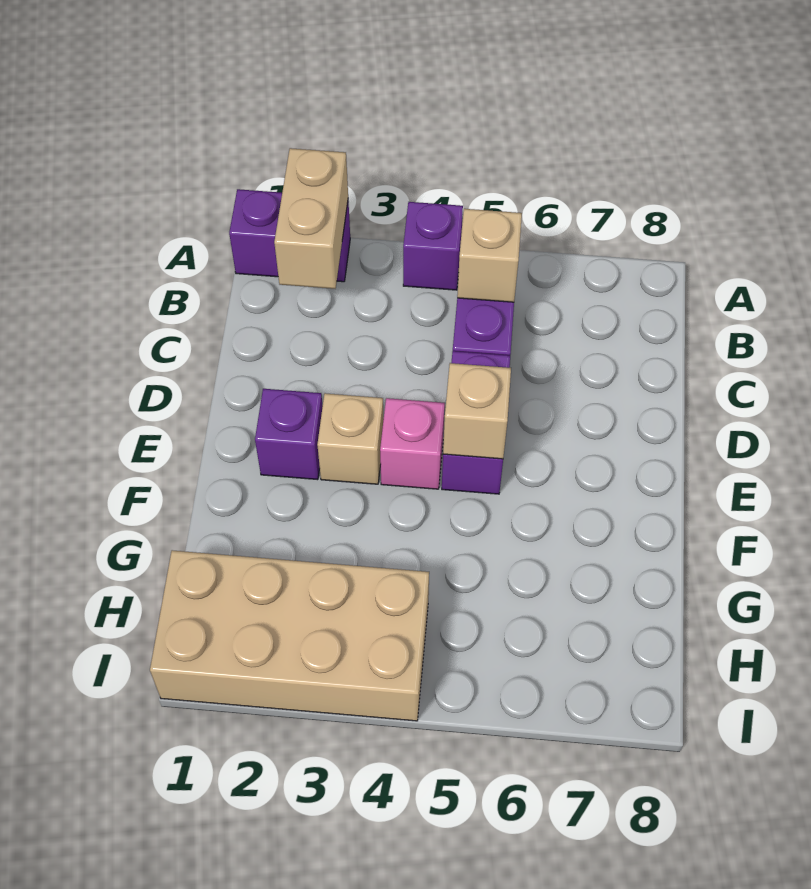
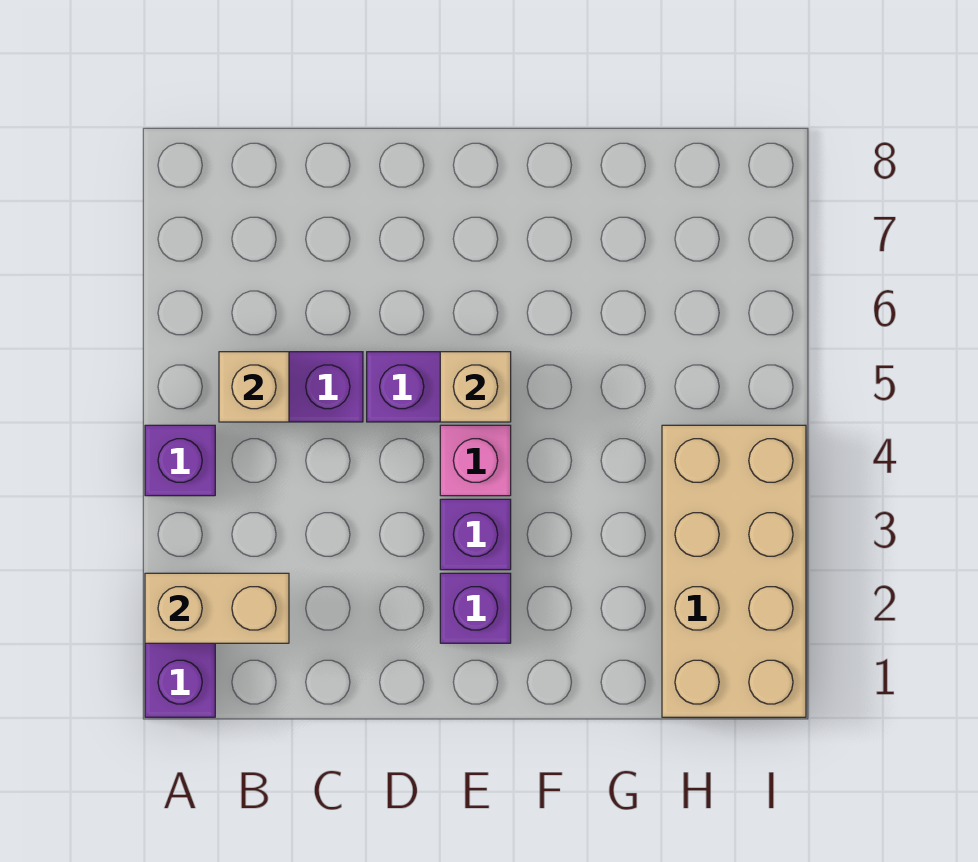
tan brick E3 level 1 -> purple brick E3 level 1

